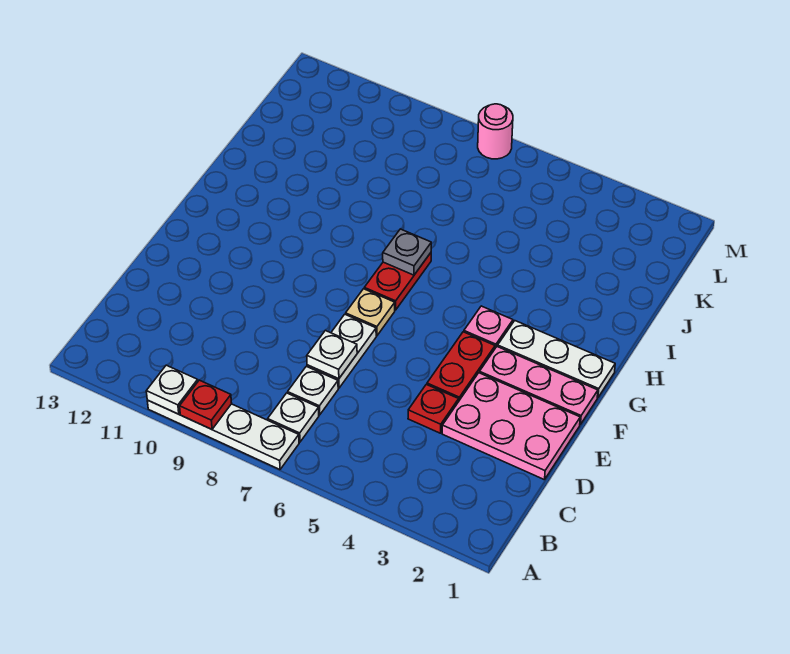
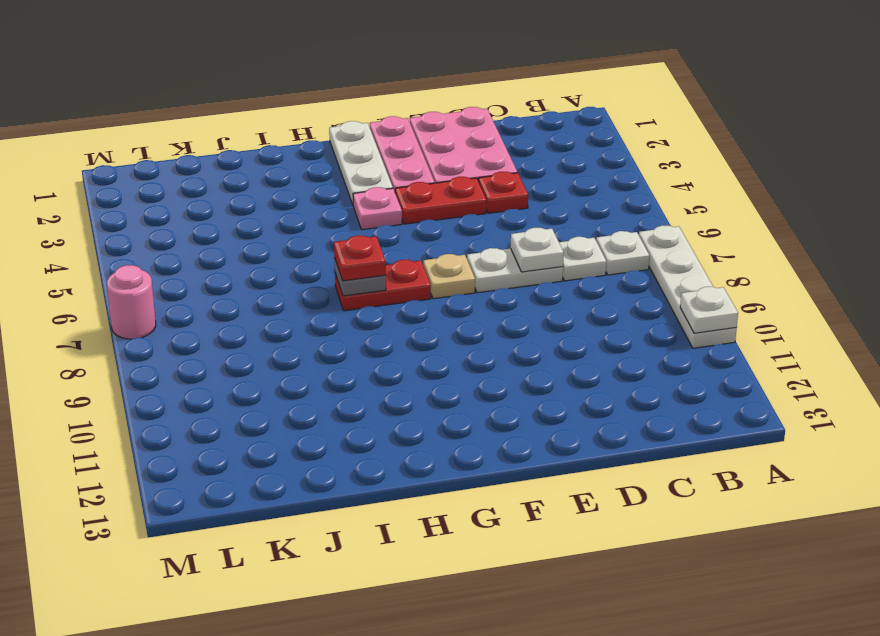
red plate A9 level 2 -> red plate H7 level 3

